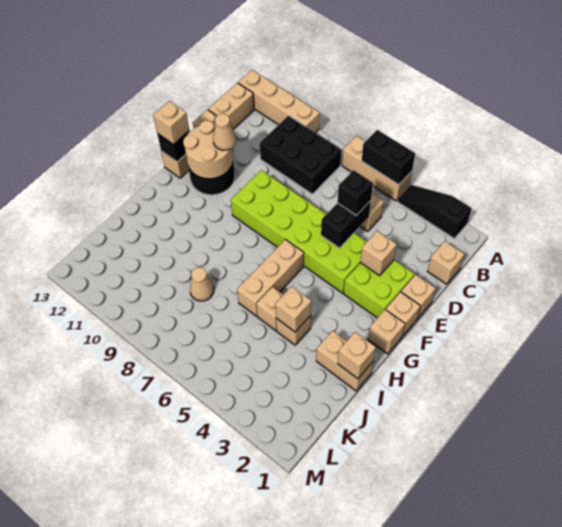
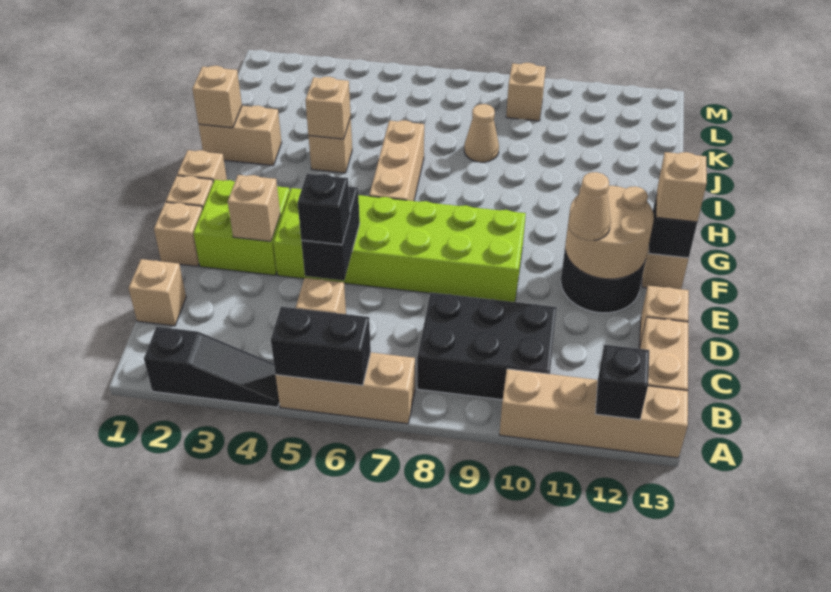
none -> black brick A12 level 2
tan brick I5 level 1 -> tan brick L9 level 1

